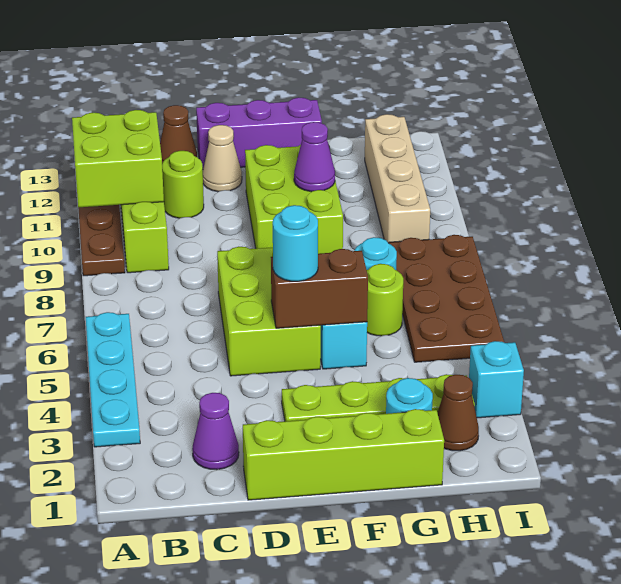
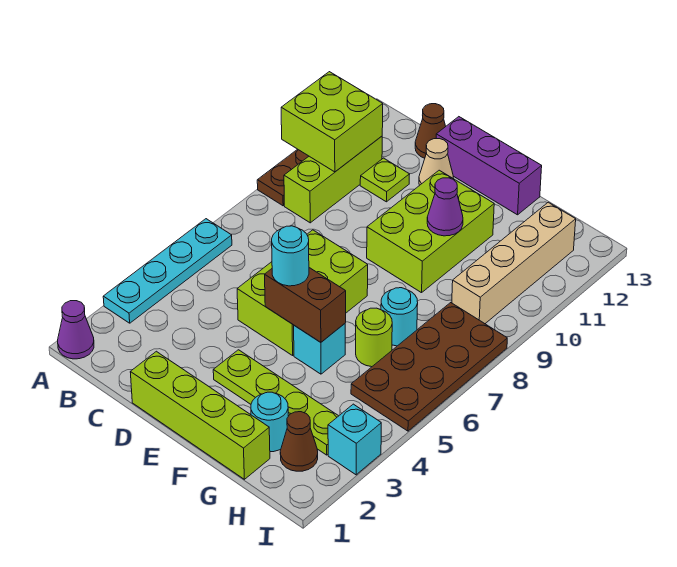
purple cone C2 level 1 -> purple cone A1 level 1
lime round brick C11 level 1 -> lime plate C11 level 1

